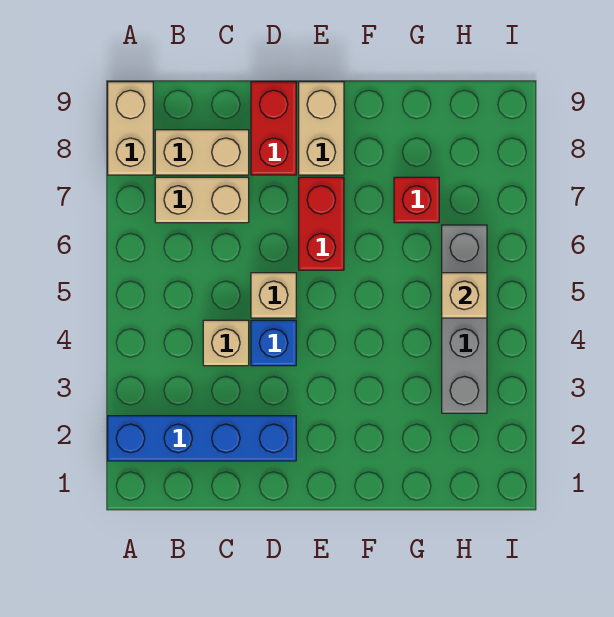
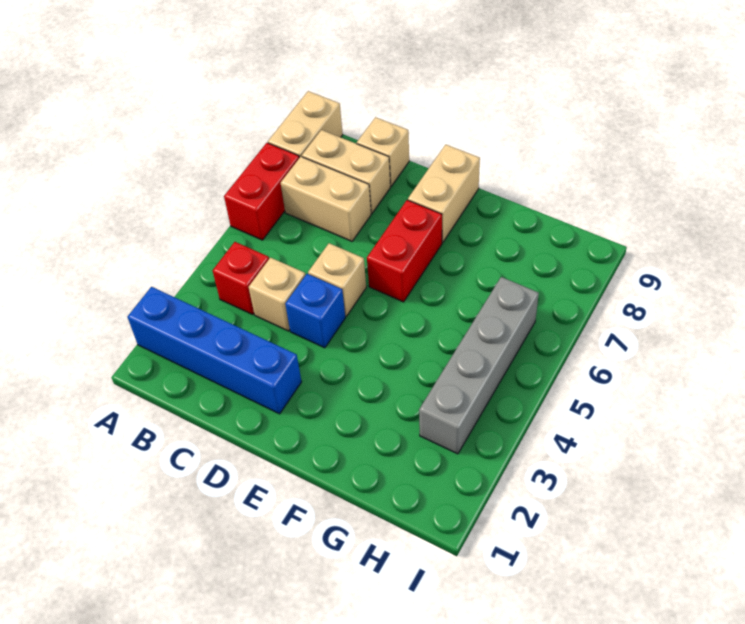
red brick D8:D9 level 1 -> red brick A6:A7 level 1
red brick G7 level 1 -> red brick B4 level 1
tan brick H5 level 2 -> tan brick C9 level 1

